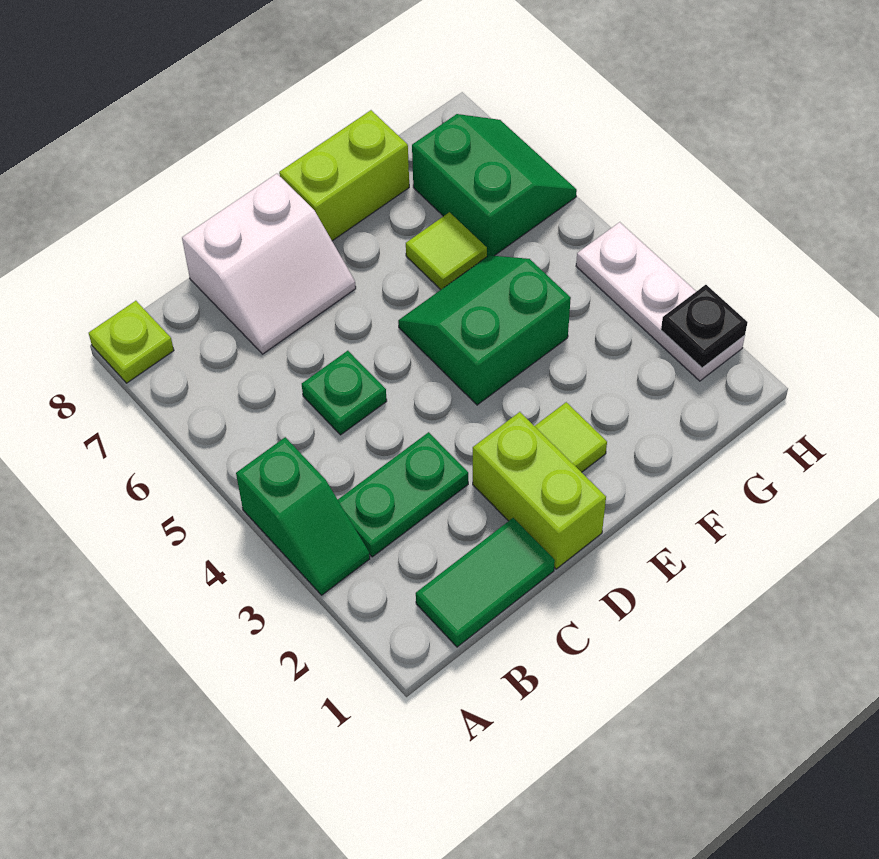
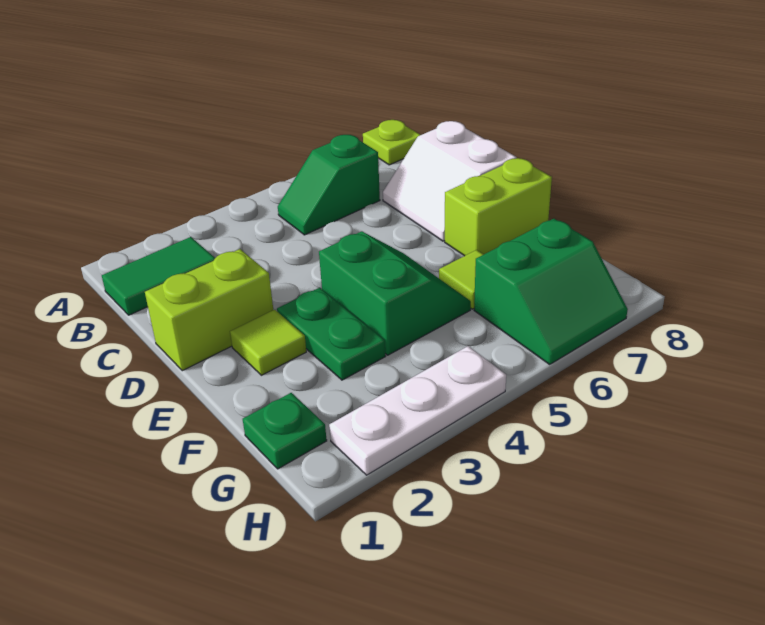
green slope A3:A4 level 1 top 4 -> green slope B5:B6 level 1 top 6
green tile B1:C1 level 1 -> green tile B1:B2 level 1
green plate B3:C3 level 1 -> green plate E3:F3 level 1
green plate C5 level 1 -> green plate G1 level 1
lime brick E8:F8 level 1 -> lime brick E7:E8 level 1
black plate H2 level 2 -> none

